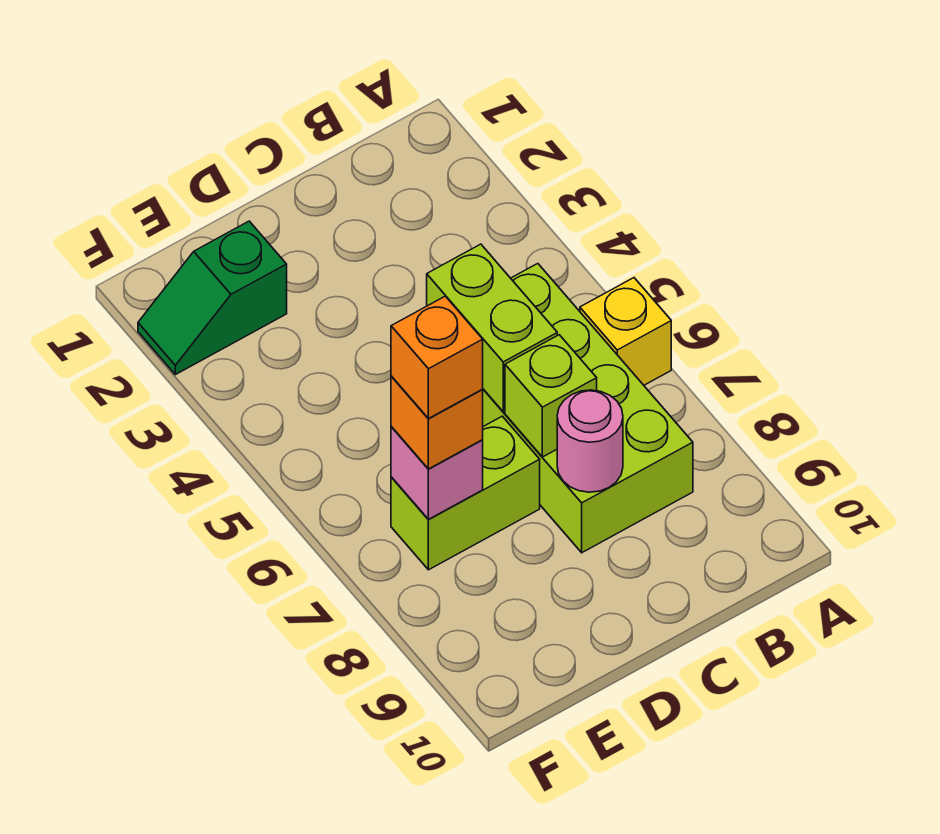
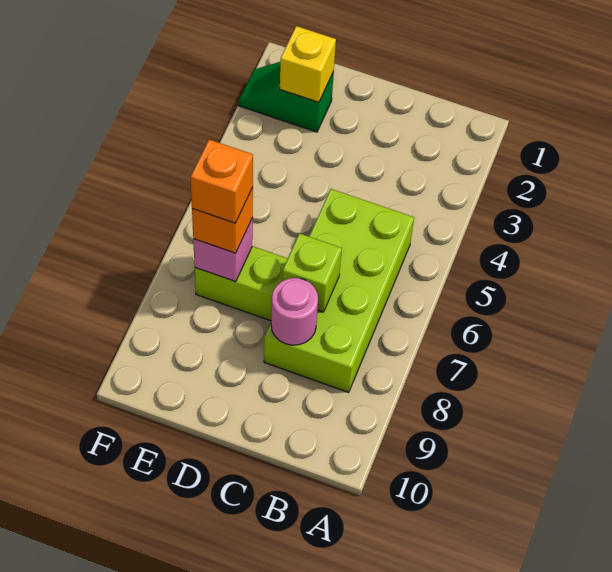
yellow brick A6 level 1 -> yellow brick E2 level 2
lime brick C5:C6 level 2 -> none

